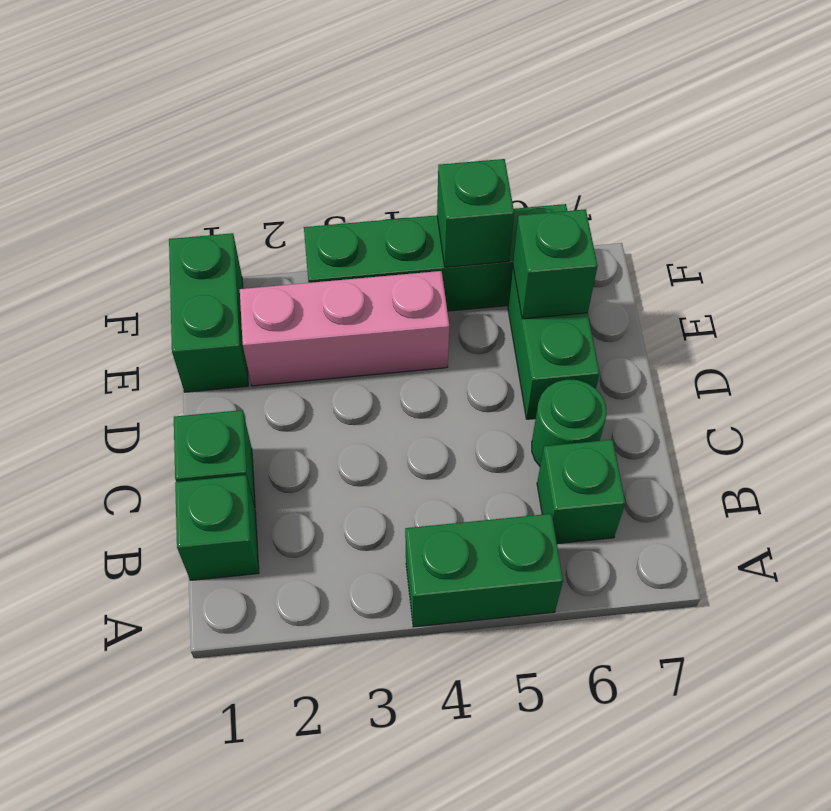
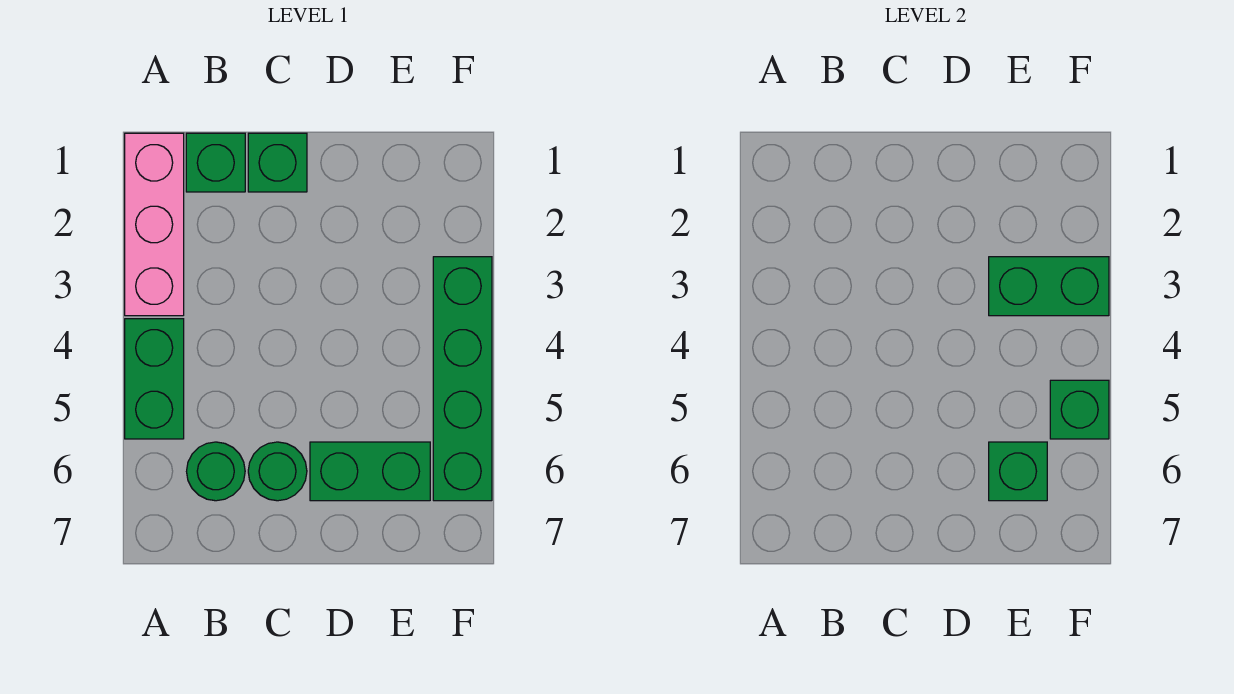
green brick B6 level 1 -> green round brick B6 level 1
green brick E1:F1 level 1 -> green brick E3:F3 level 2
pink brick E2:E4 level 1 -> pink brick A1:A3 level 1

